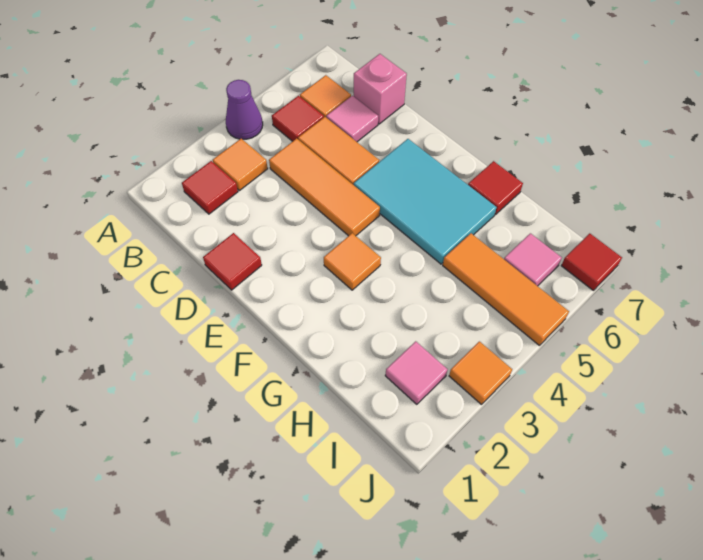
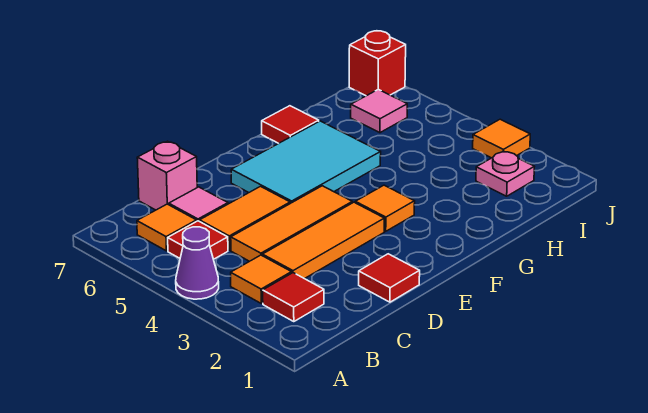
orange tile H5:J5 level 1 -> orange tile C3:E3 level 1
pink tile I2 level 1 -> pink plate I2 level 1
red tile J7 level 1 -> red brick J7 level 1

